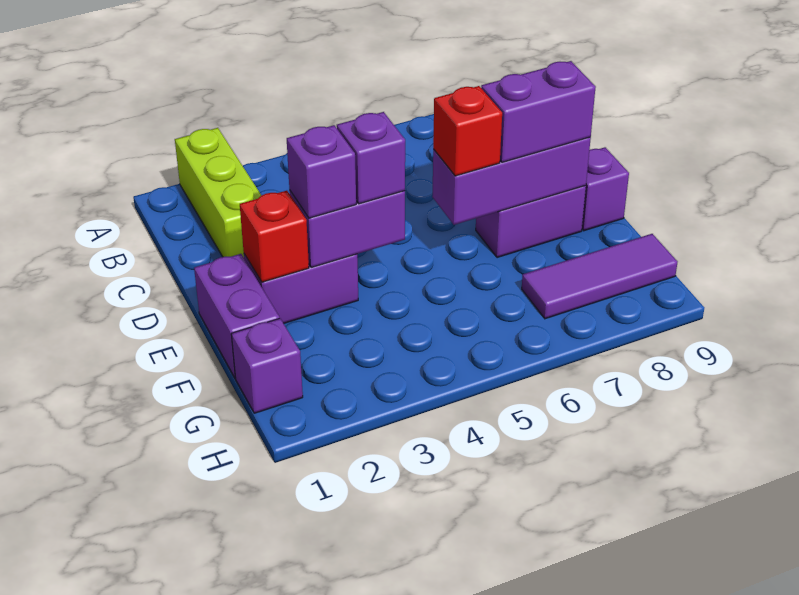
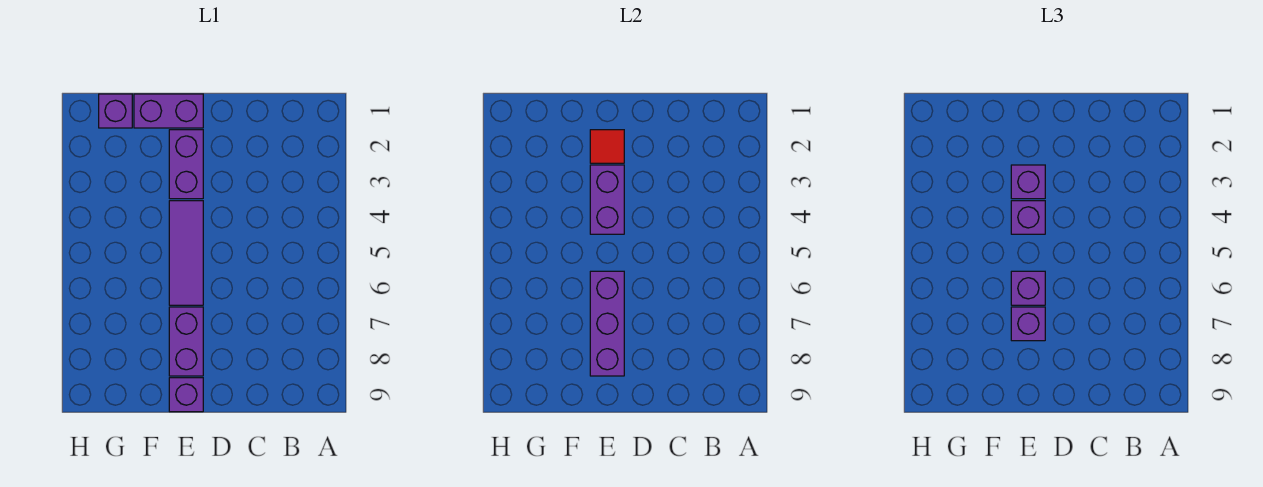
lime brick A2:C2 level 1 -> none
red brick E2 level 2 -> red tile E2 level 2
red brick E6 level 3 -> purple brick E6 level 3
purple brick E7:E8 level 3 -> purple brick E7 level 3
purple tile G7:G9 level 1 -> purple tile E4:E6 level 1

